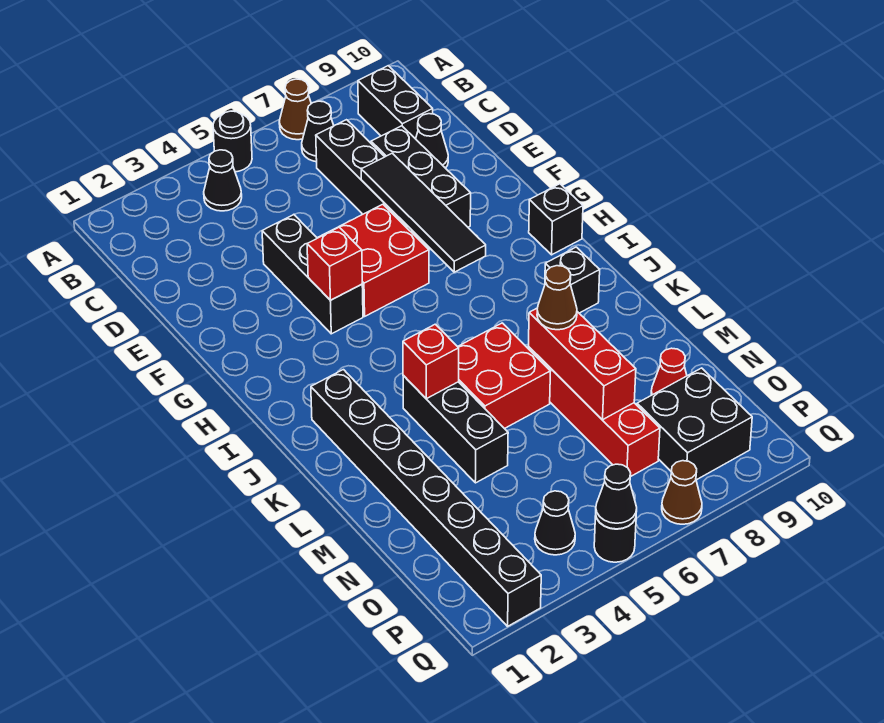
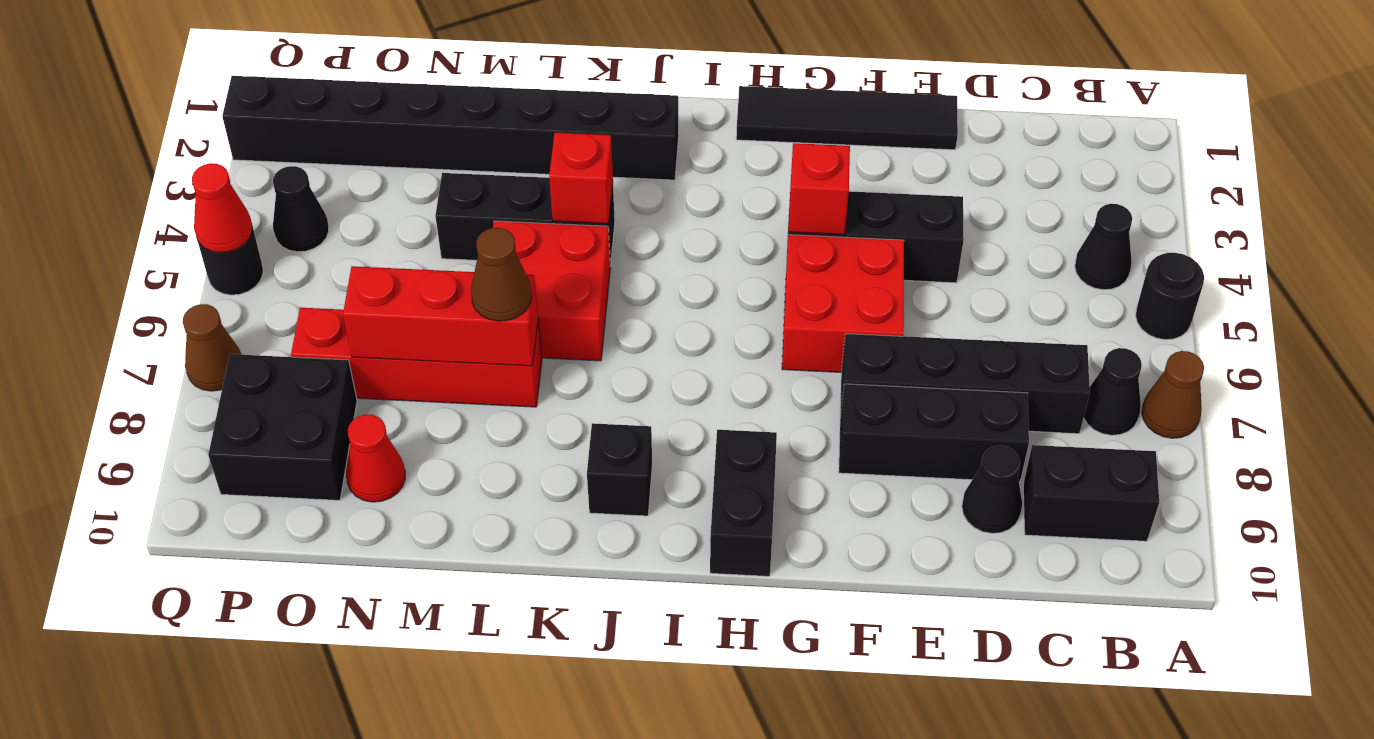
black tile E7:H7 level 2 -> black tile E1:H1 level 1
black brick H10 level 1 -> black brick H9:H10 level 1
black cone Q5 level 2 -> red cone Q5 level 2

